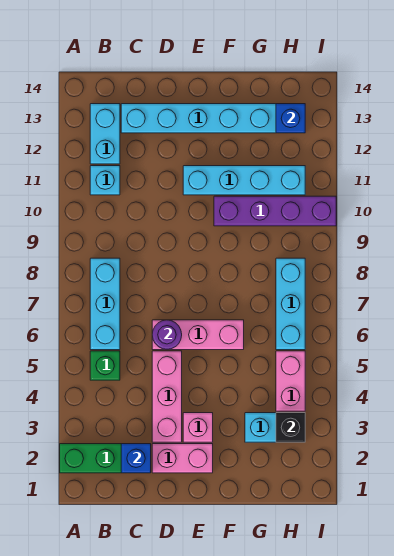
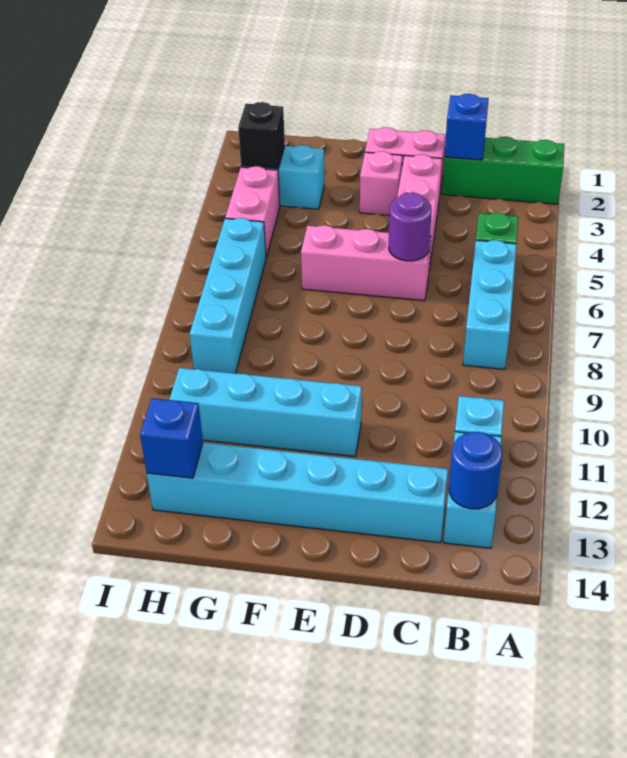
none -> blue round brick B13 level 2
purple brick F10:I10 level 1 -> none
cyan brick H6:H8 level 1 -> cyan brick H6:H9 level 1

